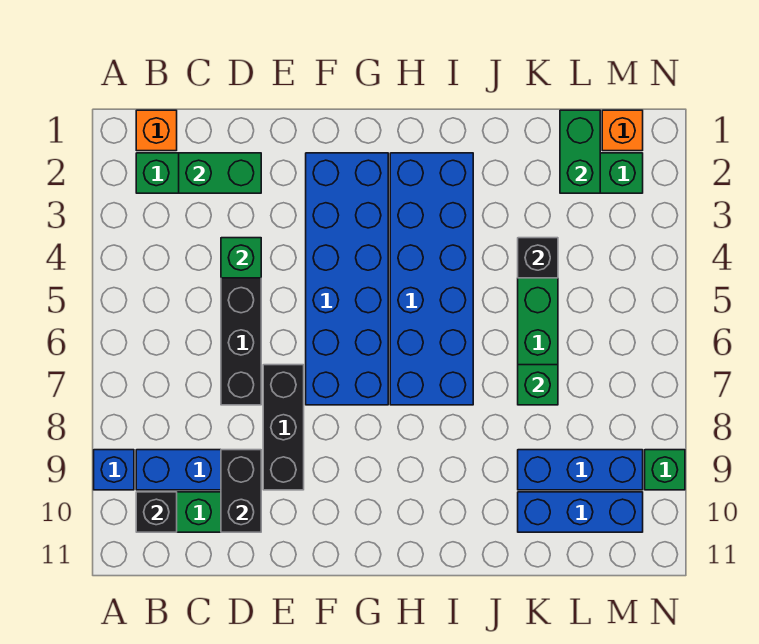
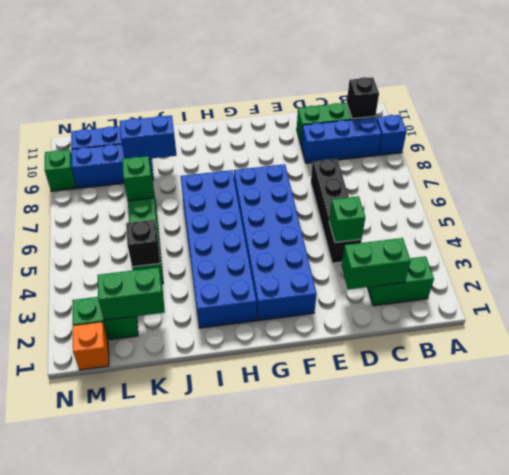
orange brick B1 level 1 -> none
black brick D9:D10 level 2 -> none
black brick E7:E9 level 1 -> none
none -> blue brick J9:K9 level 2
green brick L1:L2 level 2 -> green brick K2:L2 level 2

